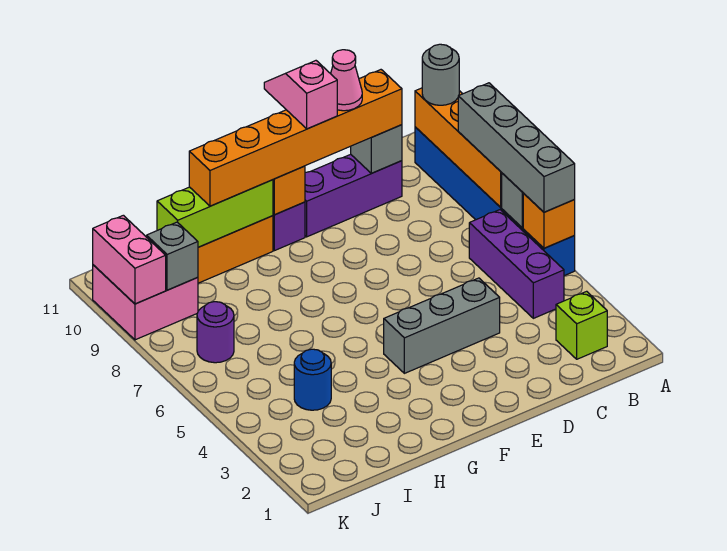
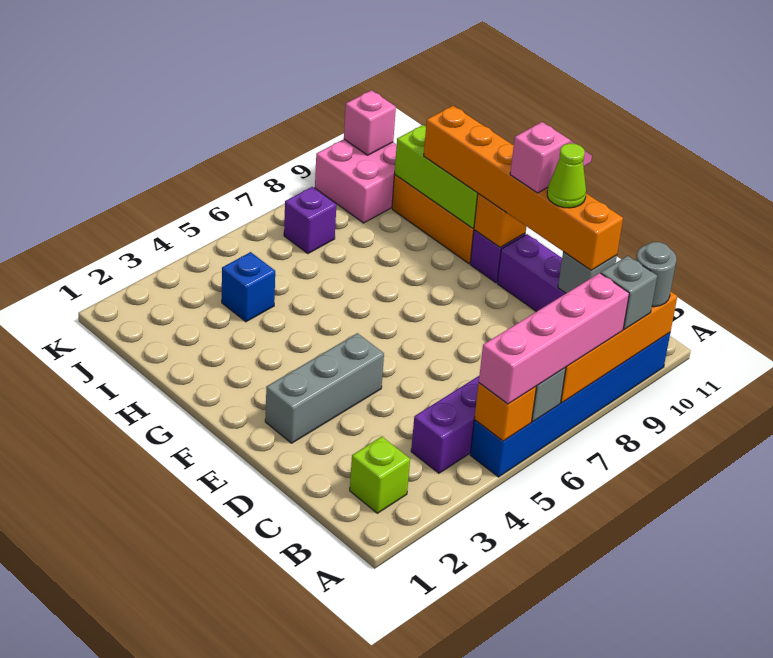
grey brick A5:A8 level 3 -> pink brick A5:A8 level 3
grey brick D4:F4 level 1 -> grey brick E2:E4 level 1
pink cone D10 level 4 -> lime cone D10 level 4
blue round brick I4 level 1 -> blue brick I4 level 1
purple round brick J7 level 1 -> purple brick J7 level 1
grey brick J9 level 2 -> grey brick A9 level 3
pink brick K9:K10 level 2 -> pink brick K10 level 2

